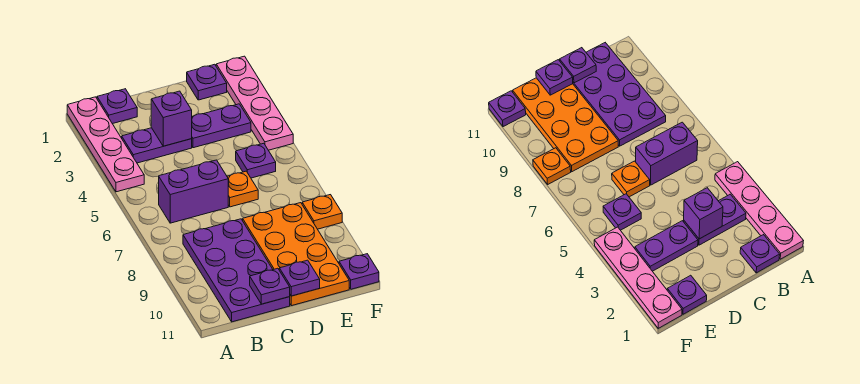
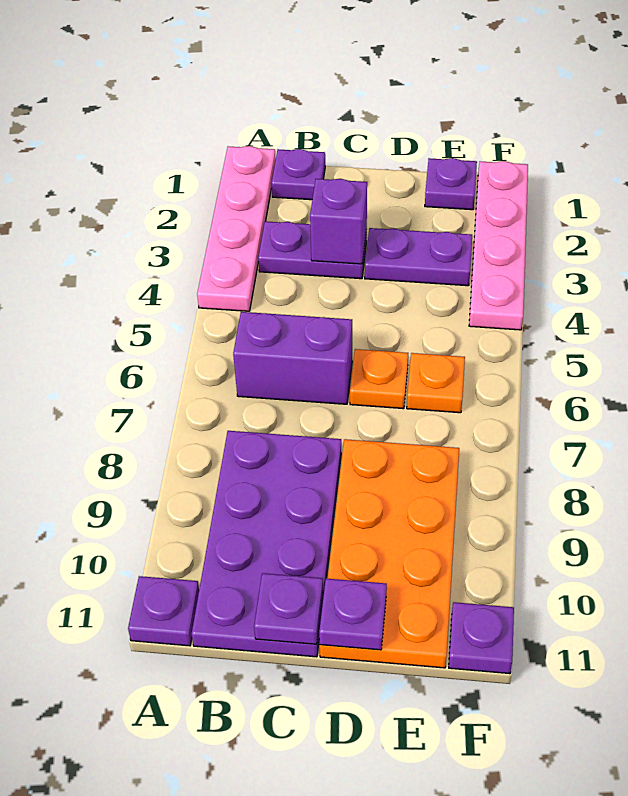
purple plate E5 level 1 -> purple plate A11 level 1
orange plate F8 level 1 -> orange plate E6 level 1

